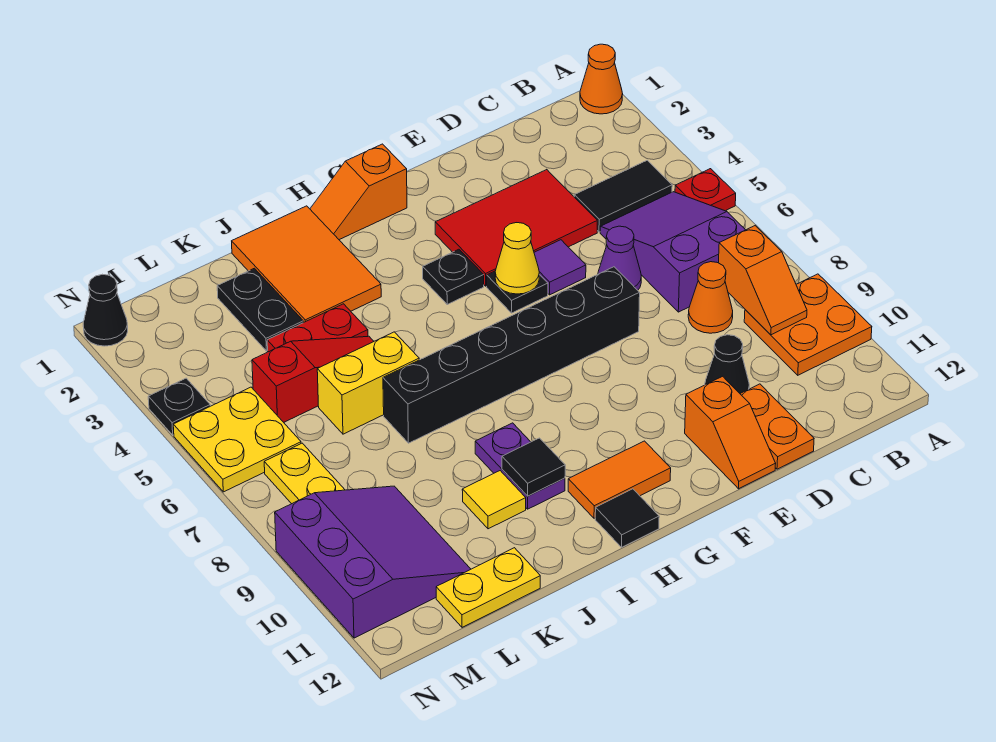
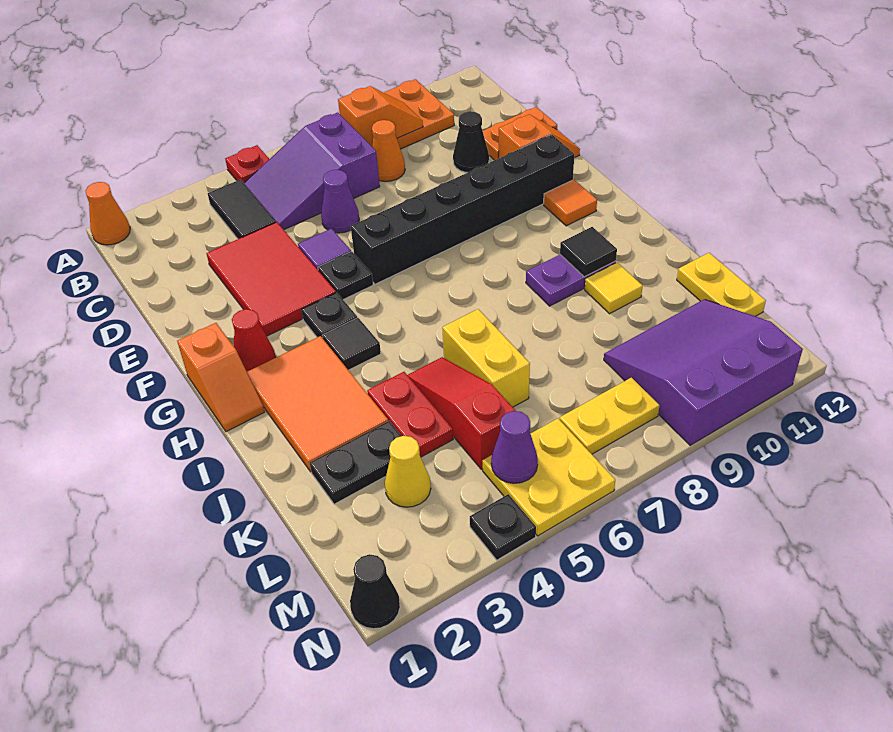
black brick E7:J7 level 1 -> black brick F6:F11 level 1
yellow cone F5 level 2 -> yellow cone L3 level 1
none -> red cone G2 level 1
orange tile G11:H11 level 1 -> orange tile G11 level 1
black tile H12 level 1 -> black tile H4 level 1
orange tile I1:J3 level 1 -> orange tile H2:J3 level 1
none -> purple cone M5 level 2

